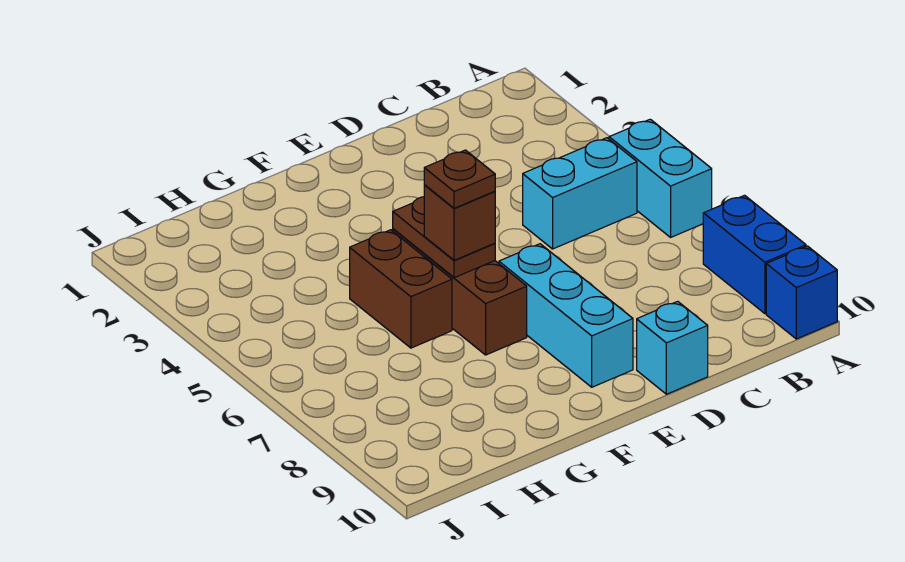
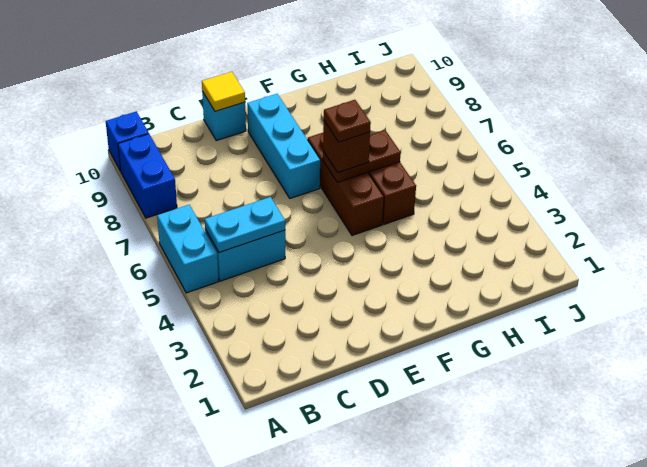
none -> cyan plate B5:C5 level 2
none -> yellow tile D10 level 2
brown plate F5:F6 level 2 -> brown plate F6:G6 level 2

